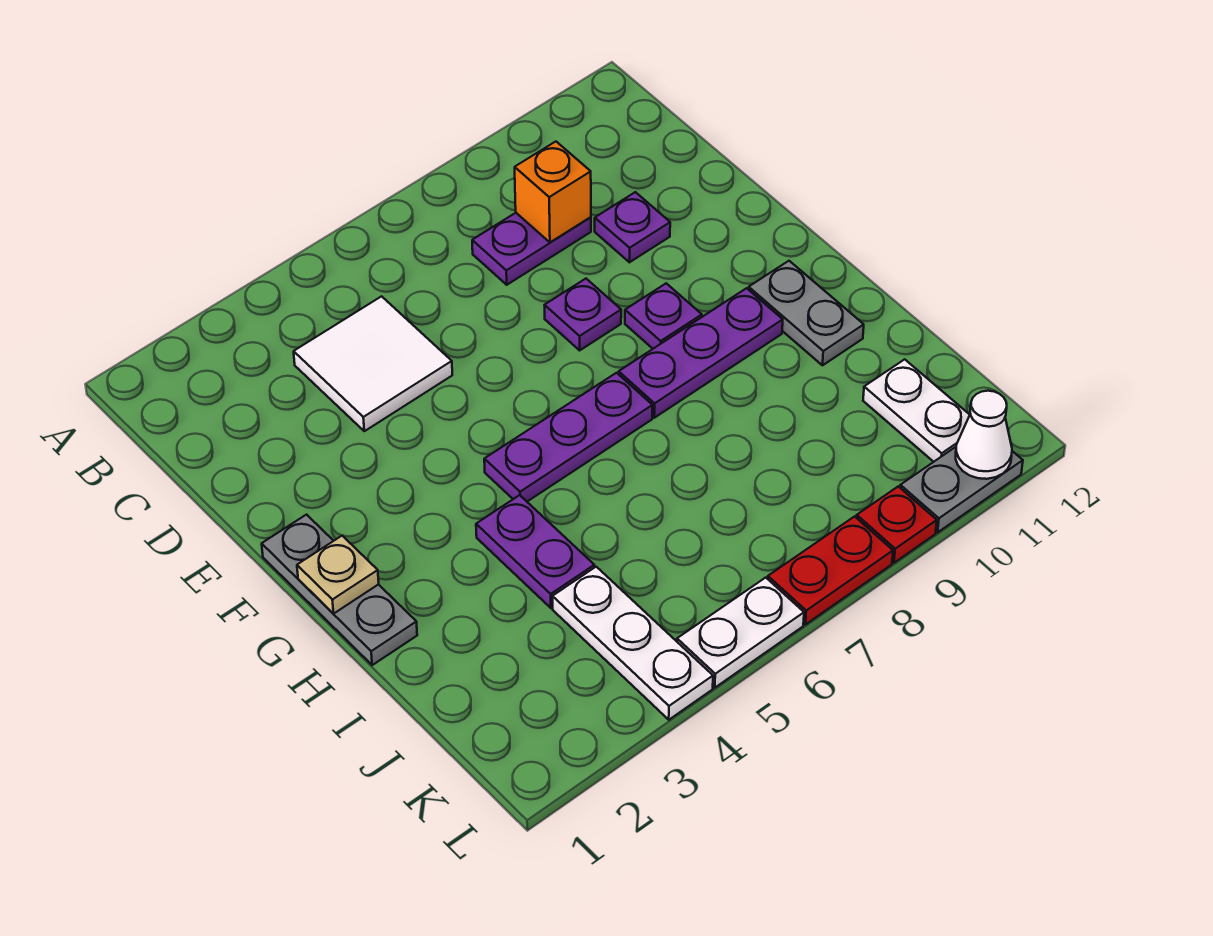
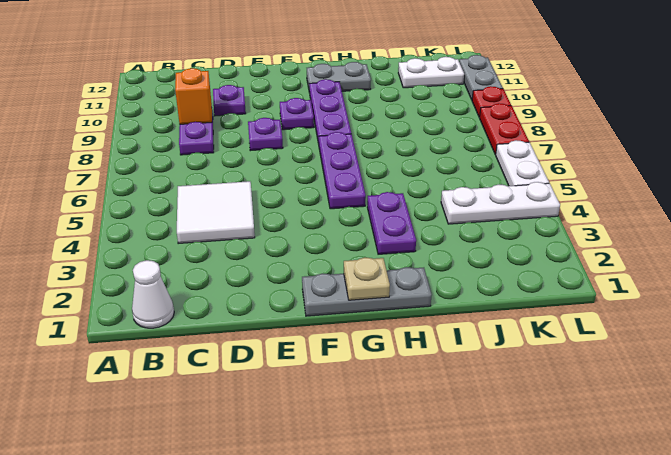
purple plate H4:I4 level 1 -> purple plate H3:H4 level 1
white cone L11 level 2 -> white cone B1 level 1

